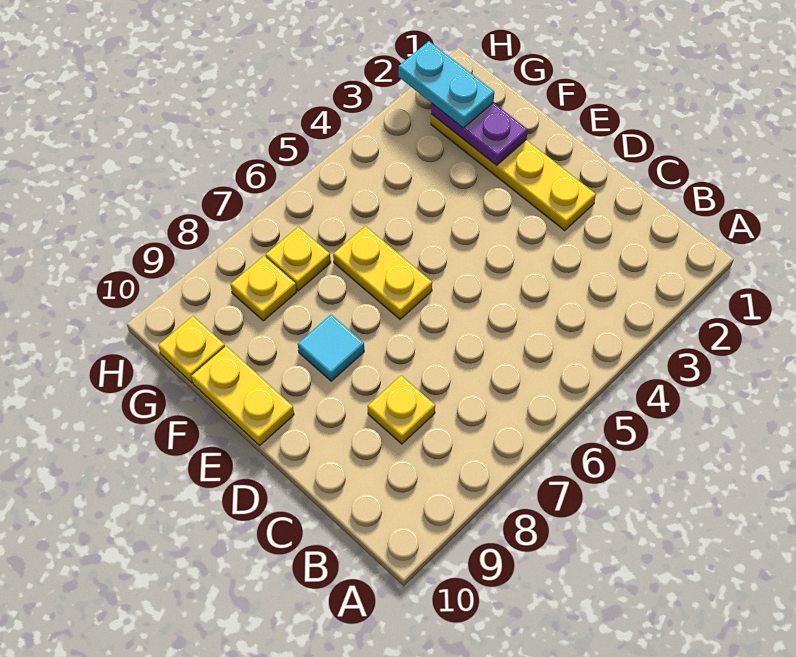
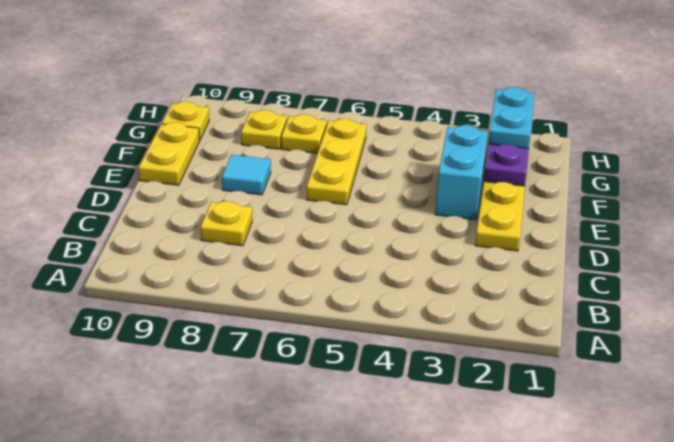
none -> cyan brick E3:F3 level 1
yellow plate E6:F6 level 1 -> yellow plate E6:G6 level 1

